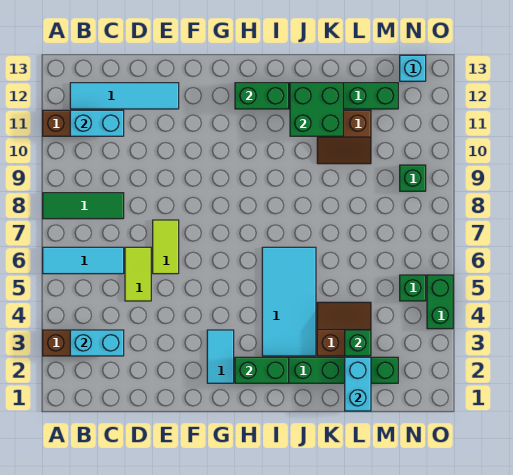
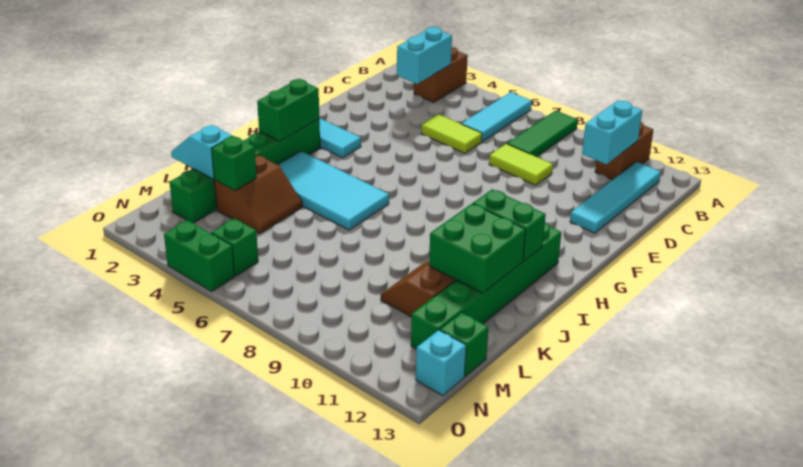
lime tile E6:E7 level 1 -> lime tile D8:D9 level 1
green brick H12:I12 level 2 -> green brick I11:I12 level 2
cyan brick L1:L2 level 2 -> cyan slope L1:L2 level 2 top 2
green brick N9 level 1 -> green brick M13 level 1

